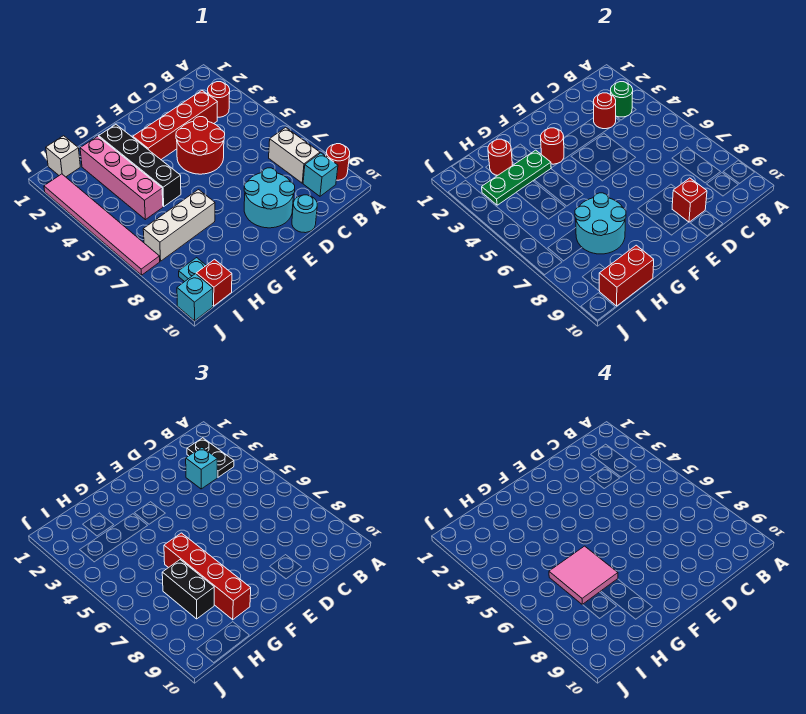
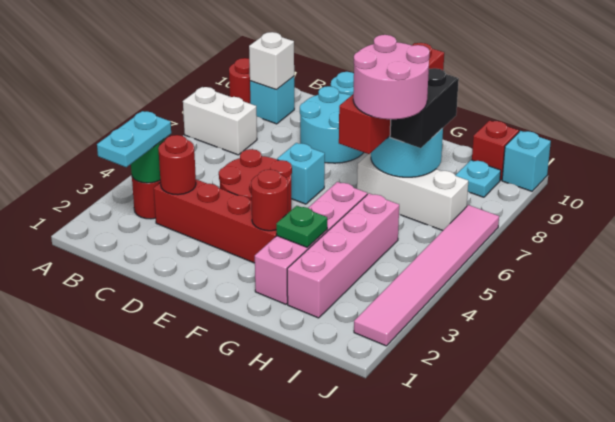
black plate B2:B3 level 3 -> cyan plate B2:B3 level 3
white brick B7:B8 level 1 -> white brick A7:B7 level 1
cyan brick C3 level 3 -> cyan brick E6 level 1
red brick D9 level 2 -> none
black brick G2:G5 level 1 -> pink brick G2:G5 level 1
green plate G3:I3 level 2 -> green plate G3 level 2
pink tile G6:H7 level 4 -> pink round brick G6:H7 level 4
red round brick H2 level 2 -> none
red brick H10:I10 level 2 -> none
white brick I1 level 1 -> white brick B9 level 2

